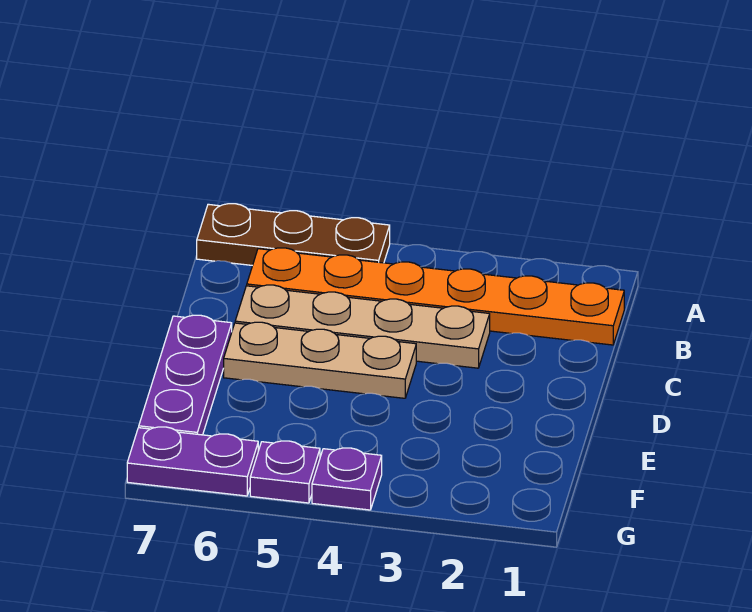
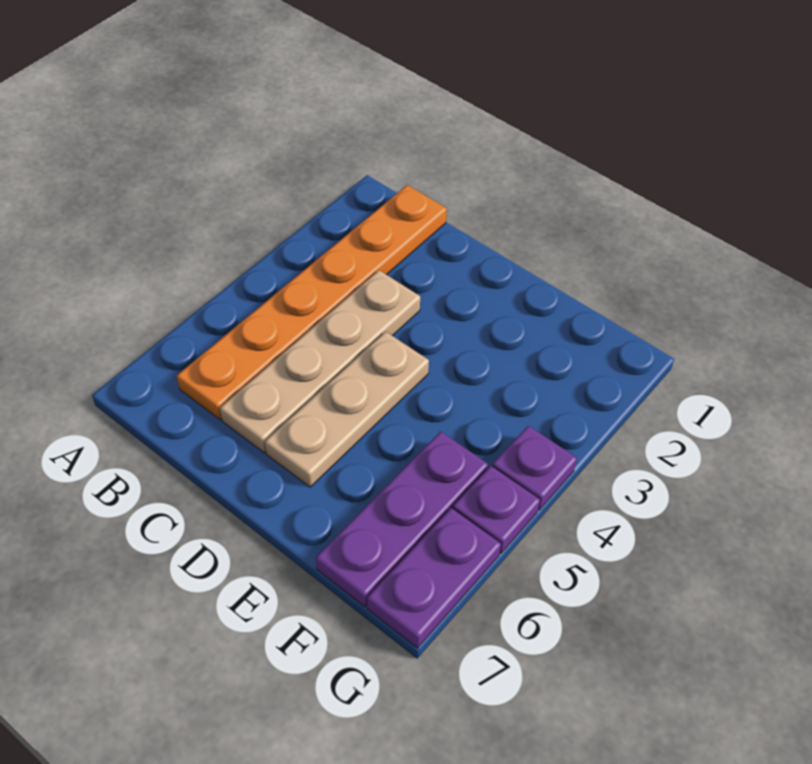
brown plate A5:A7 level 1 -> none
purple plate D7:F7 level 1 -> purple plate F5:F7 level 1

